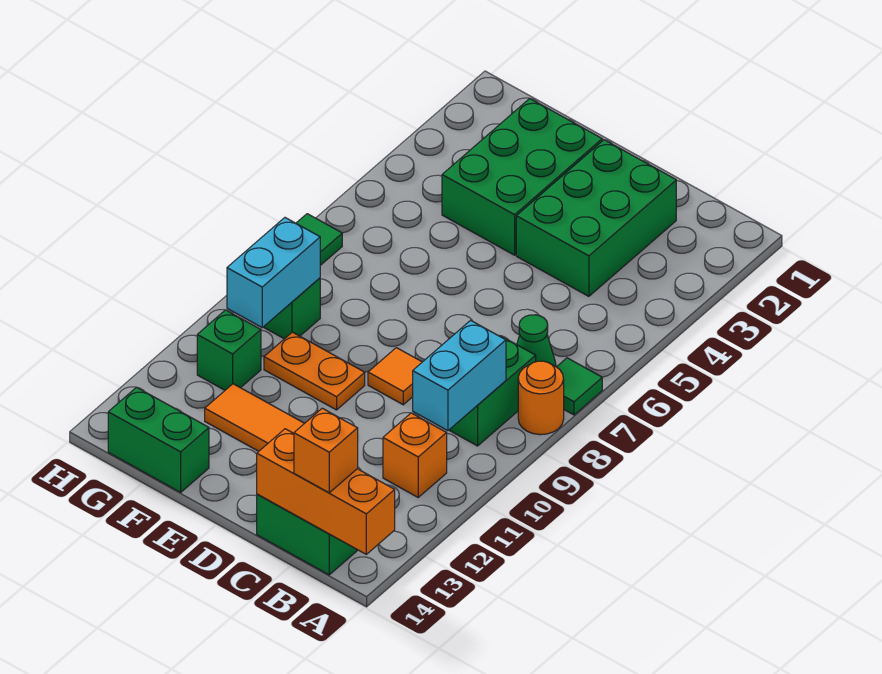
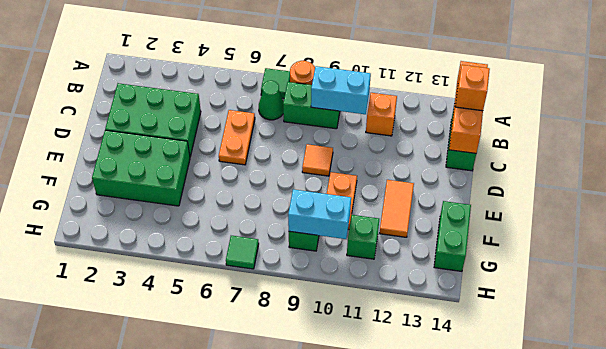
none -> orange plate C6:D6 level 1

